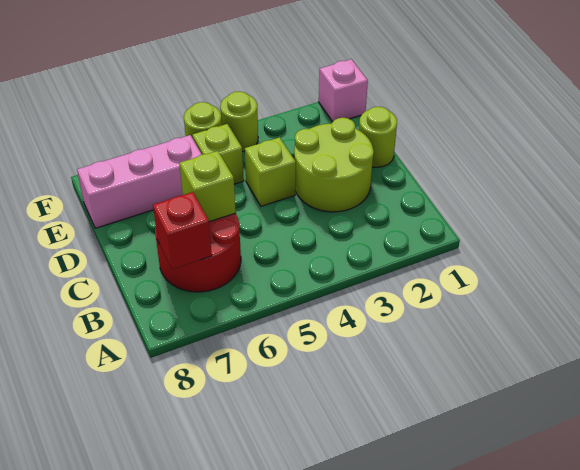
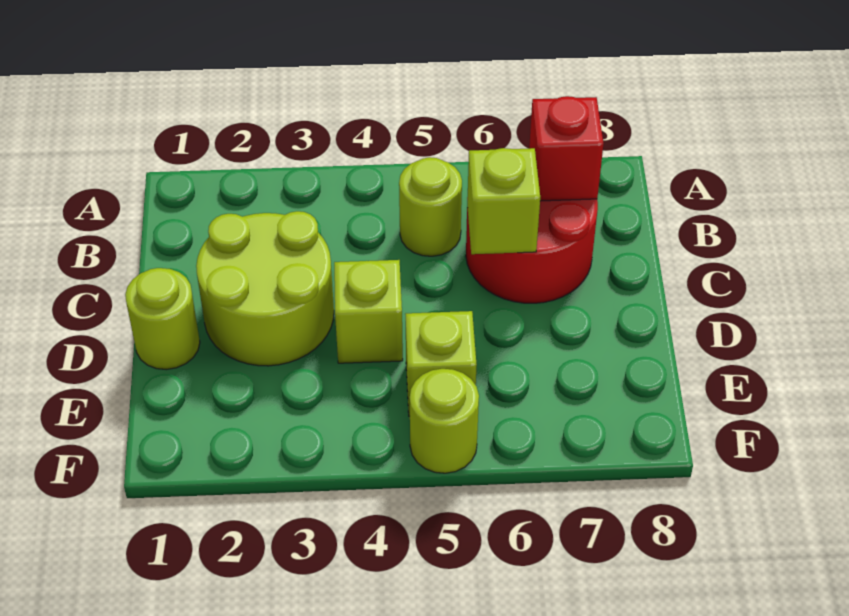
pink brick E6:E8 level 1 -> none
pink brick F1 level 1 -> none
lime round brick F4 level 1 -> lime round brick B5 level 1

